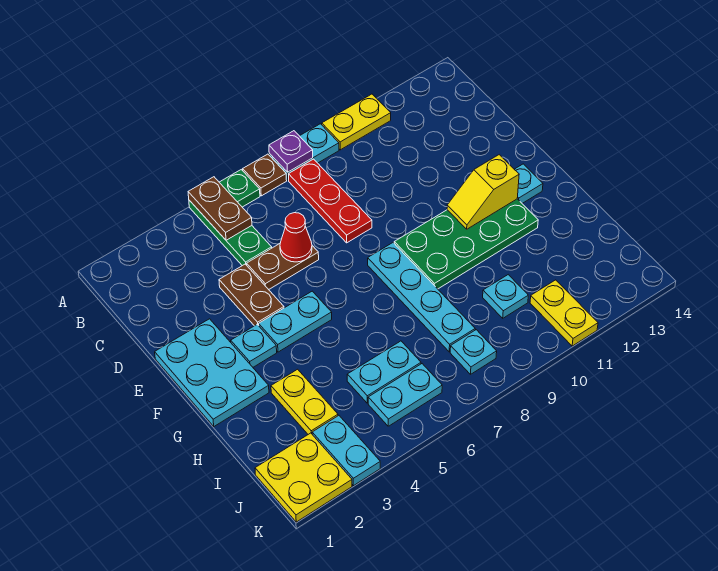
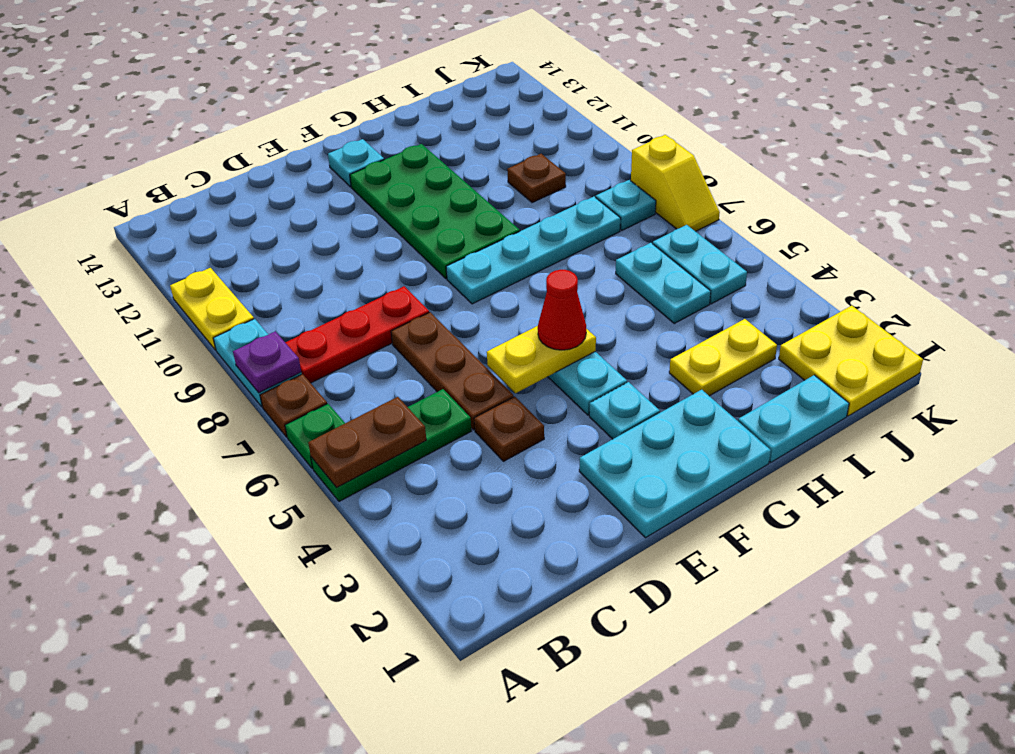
brown plate D4:E4 level 1 -> brown plate D4 level 1
brown plate D5:D6 level 1 -> brown plate D5:D7 level 1
red cone D6 level 2 -> red cone F5 level 3
yellow slope F11:F12 level 2 top 12 -> yellow slope K7:K8 level 1 top 8
cyan plate I10 level 1 -> brown plate I10 level 1
cyan plate J3:K3 level 1 -> cyan plate H1:I1 level 1
yellow plate J11:K11 level 1 -> yellow plate E5:F5 level 2

